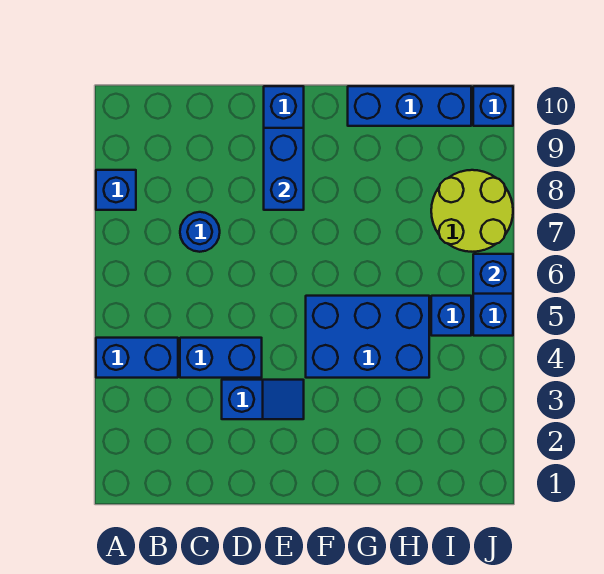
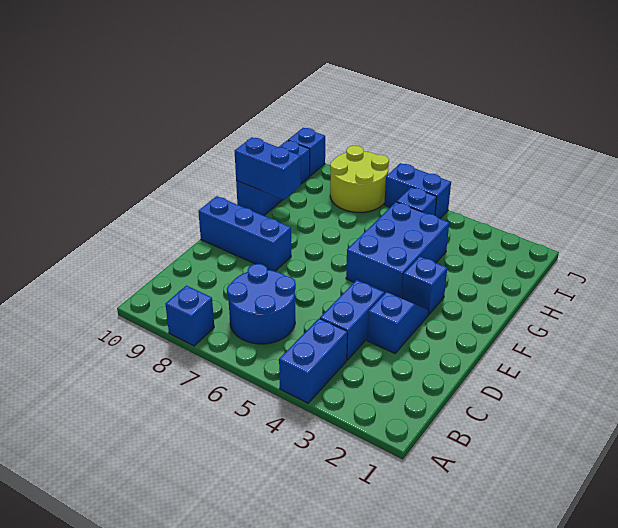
blue round brick C7 level 1 -> blue round brick B6:C7 level 1
blue brick E8:E9 level 2 -> blue brick G9:G10 level 2
blue brick J6 level 2 -> blue brick F3 level 1

